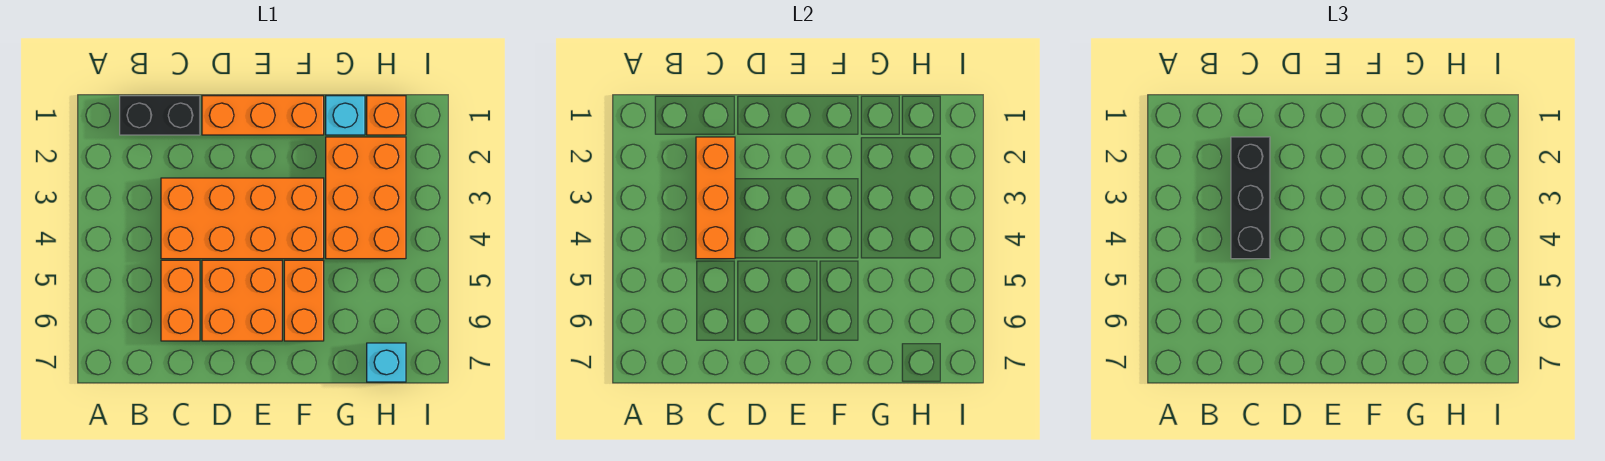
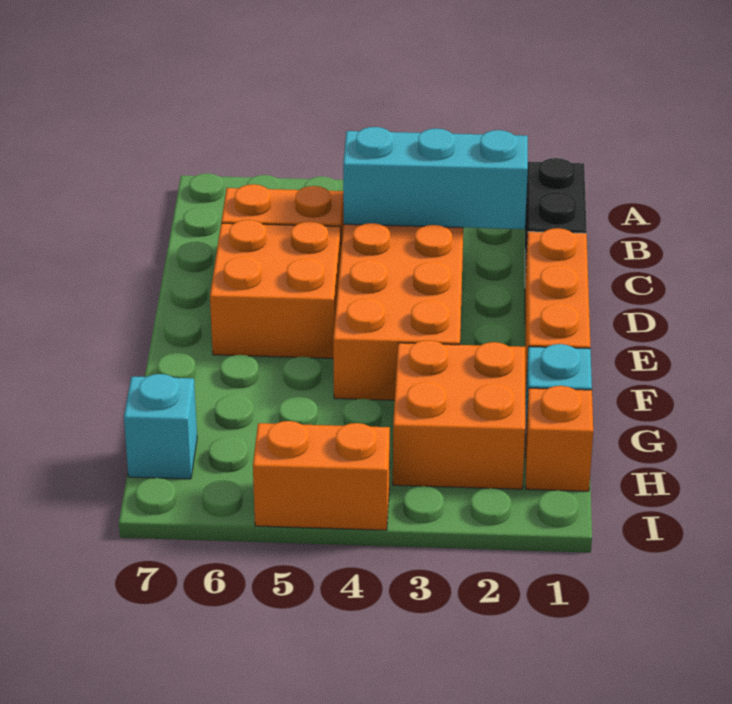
orange brick C2:C4 level 2 -> cyan brick C2:C4 level 2
black brick C2:C4 level 3 -> none
orange brick F5:F6 level 1 -> orange brick I4:I5 level 1
orange brick G2:H4 level 1 -> orange brick G2:H3 level 1

